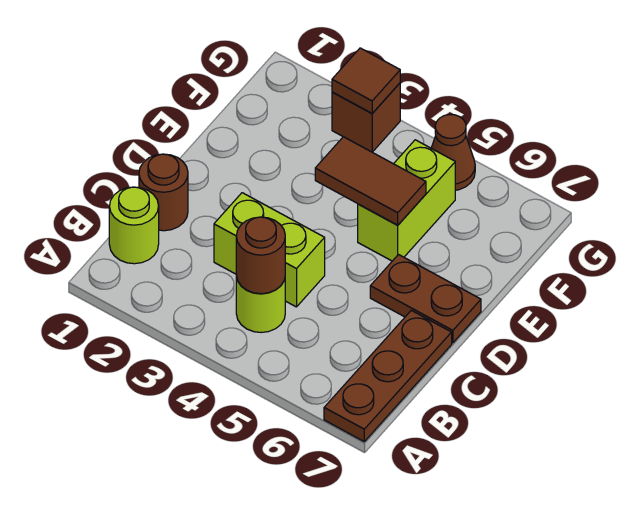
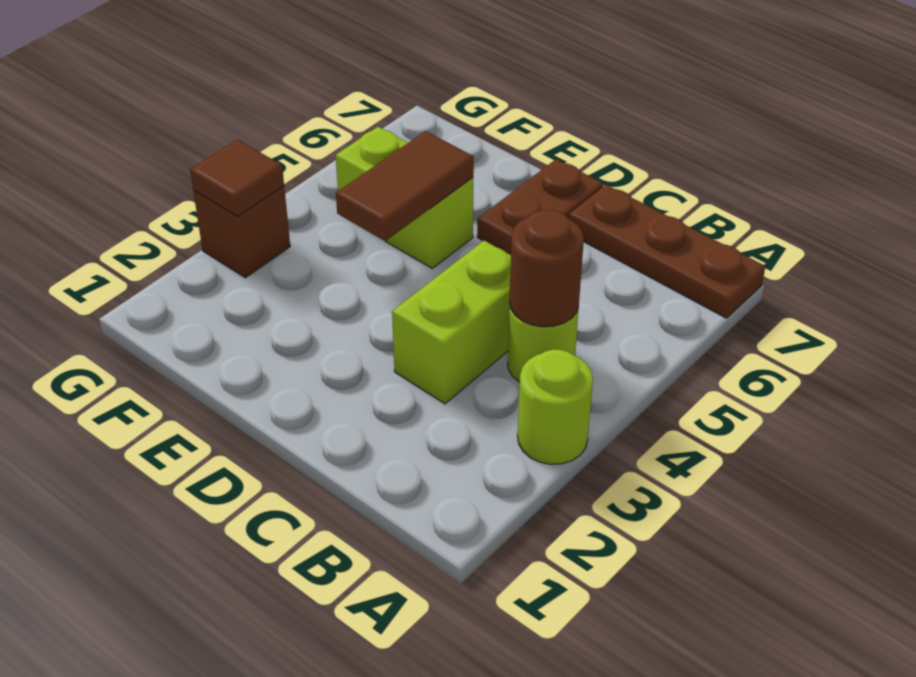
lime round brick B1 level 1 -> lime round brick A3 level 1
brown round brick C1 level 1 -> none
brown cone G5 level 1 -> none

